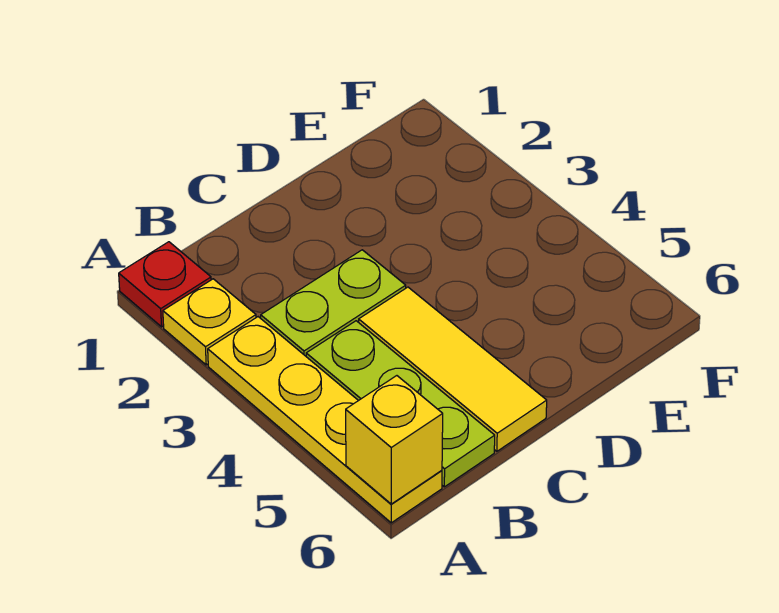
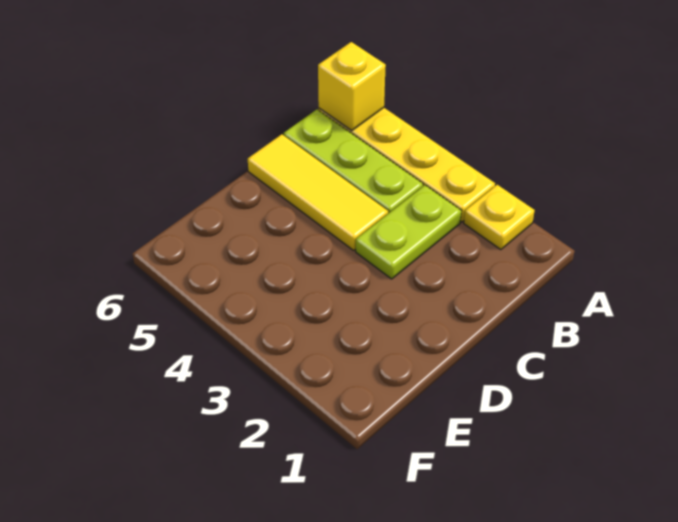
red plate A1 level 1 -> none

